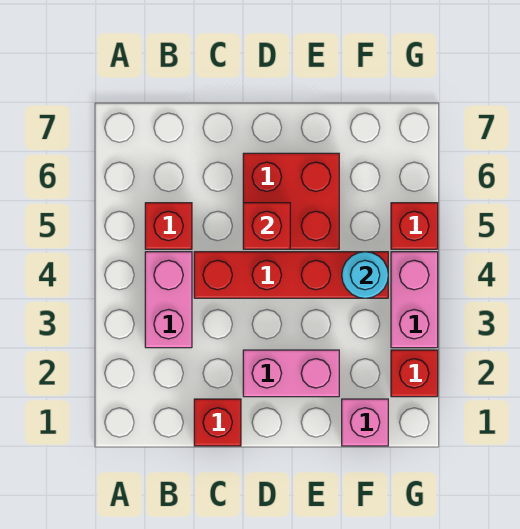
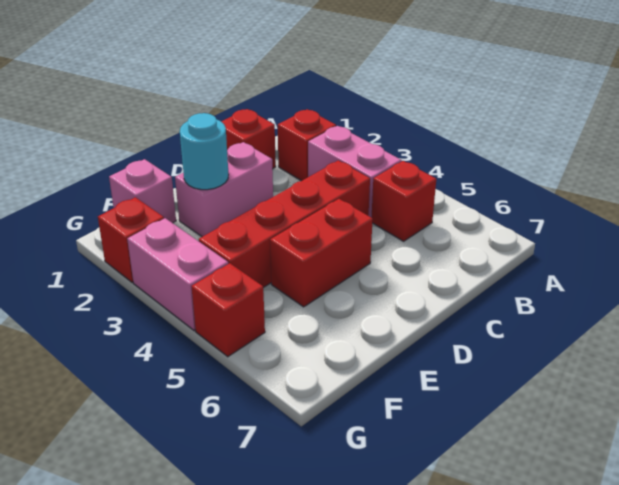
red brick D5:E6 level 1 -> red brick D5:E5 level 1
red brick D5 level 2 -> red brick B2 level 1
cyan round brick F4 level 2 -> cyan round brick E2 level 2

